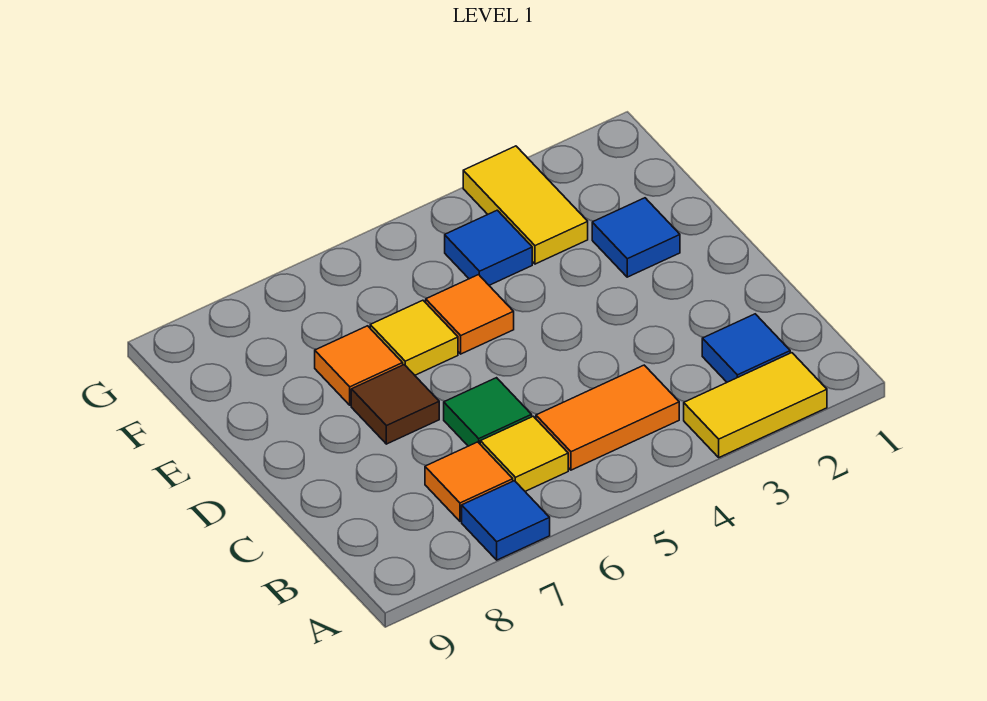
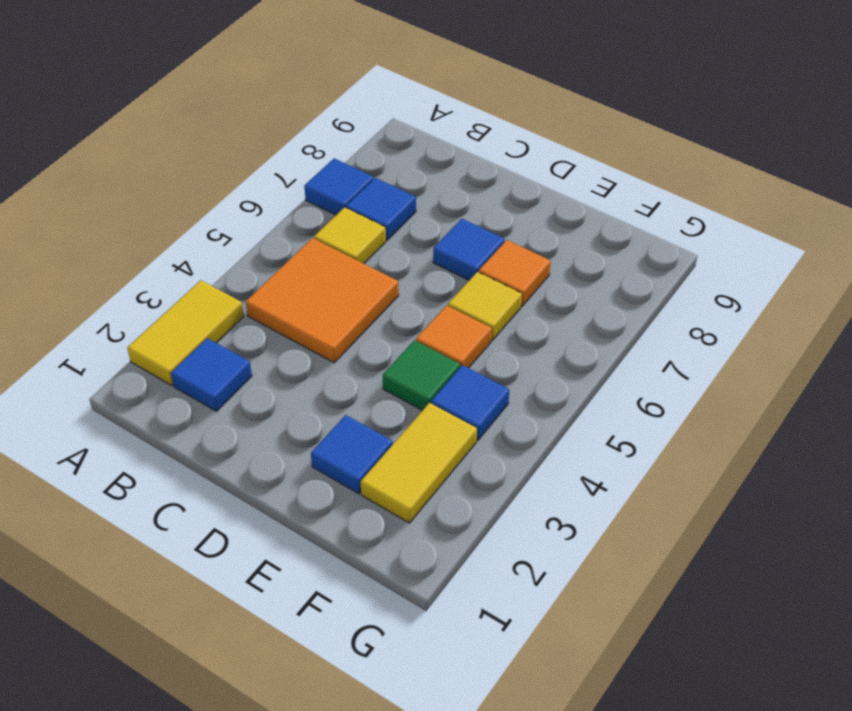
orange tile B4:B5 level 1 -> orange tile B4:C5 level 1
orange tile B7 level 1 -> blue tile B7 level 1
green tile C6 level 1 -> green tile E4 level 1
brown tile D7 level 1 -> blue tile D7 level 1
yellow tile F3:G3 level 1 -> yellow tile F2:F3 level 1

